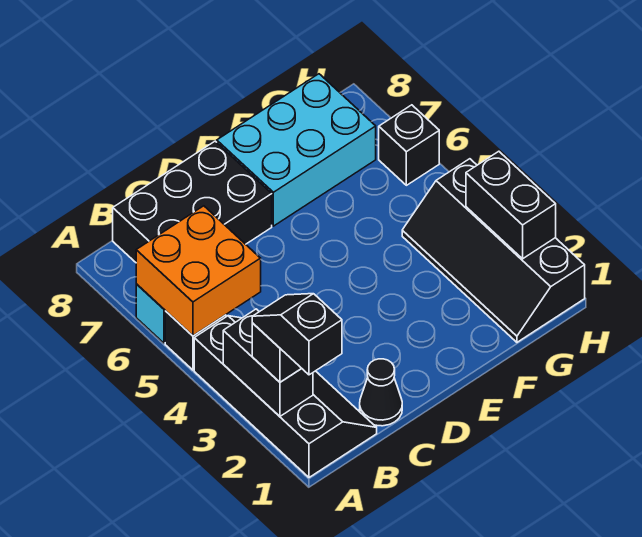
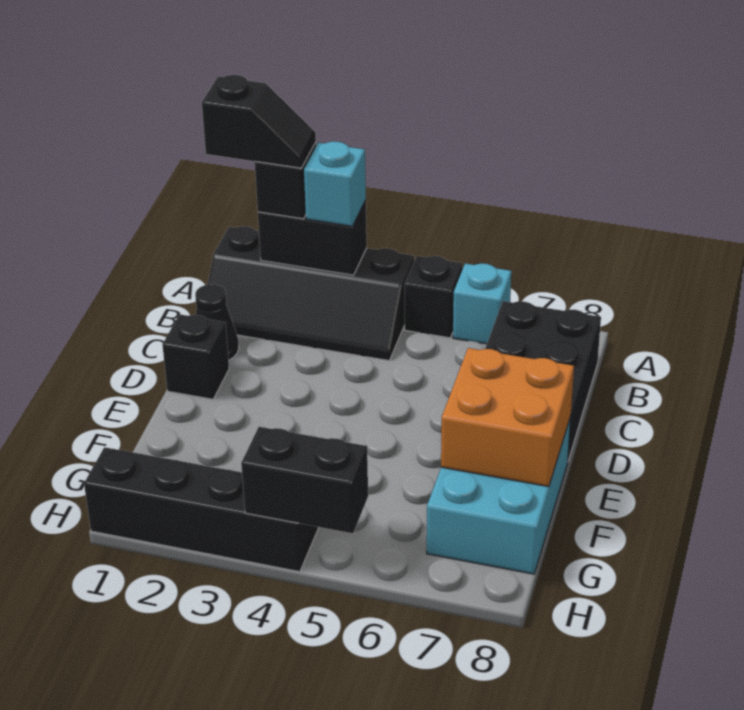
none -> cyan brick A3 level 3
orange brick A5:B6 level 2 -> orange brick E7:F8 level 2
black brick H2:H3 level 2 -> black brick H4:H5 level 2
black brick H6 level 1 -> black brick D1 level 1

